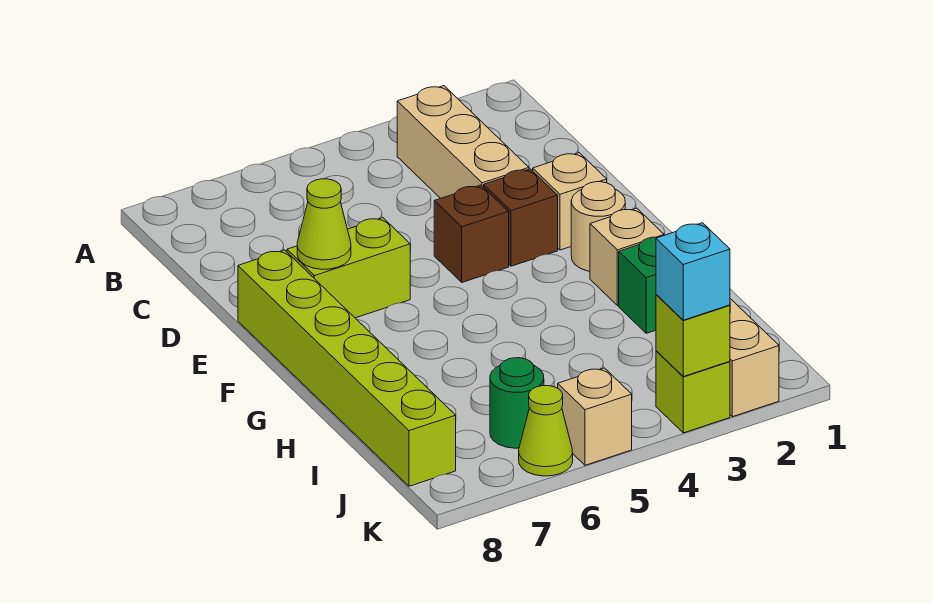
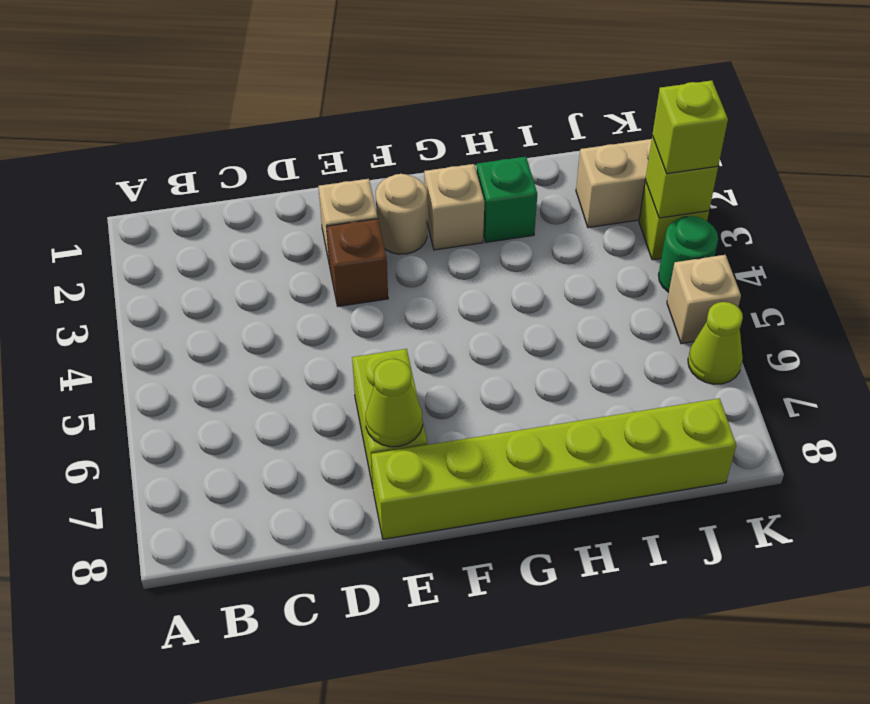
tan brick B3:D3 level 1 -> none
brown brick E4 level 1 -> none
green round brick J6 level 1 -> green round brick K4 level 1
cyan brick K3 level 3 -> lime brick K3 level 3

